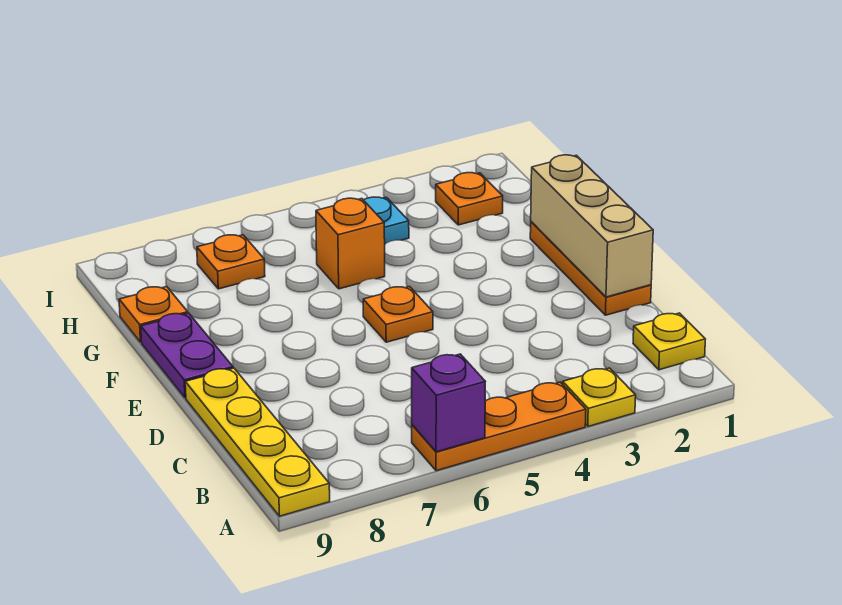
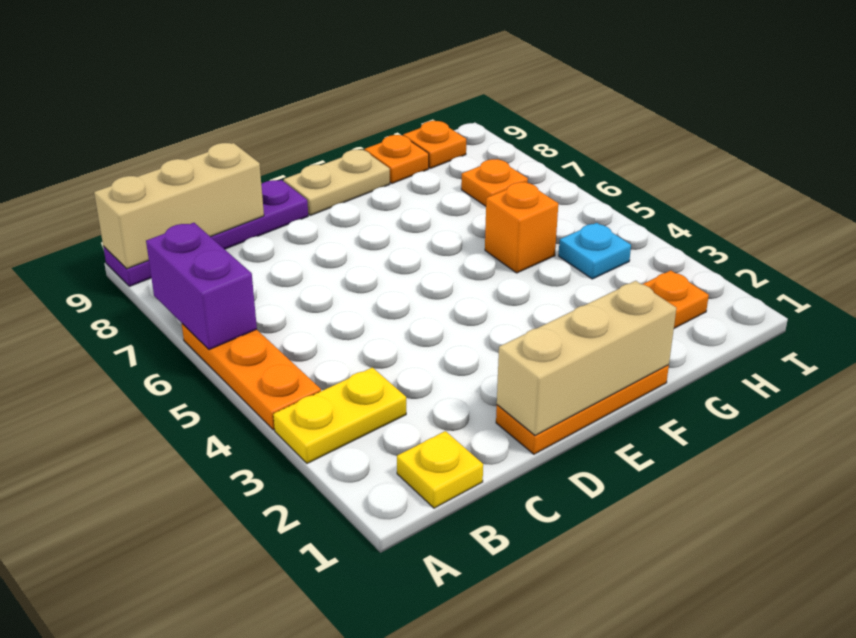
yellow plate A3 level 1 -> yellow plate A3:B3 level 1
purple brick A6 level 2 -> purple brick A6:A7 level 2
yellow plate A9:D9 level 1 -> purple plate A9:D9 level 1
none -> tan brick A9:C9 level 2
orange plate E5 level 1 -> orange plate H9 level 1
purple plate E9:F9 level 1 -> tan plate E9:F9 level 1

